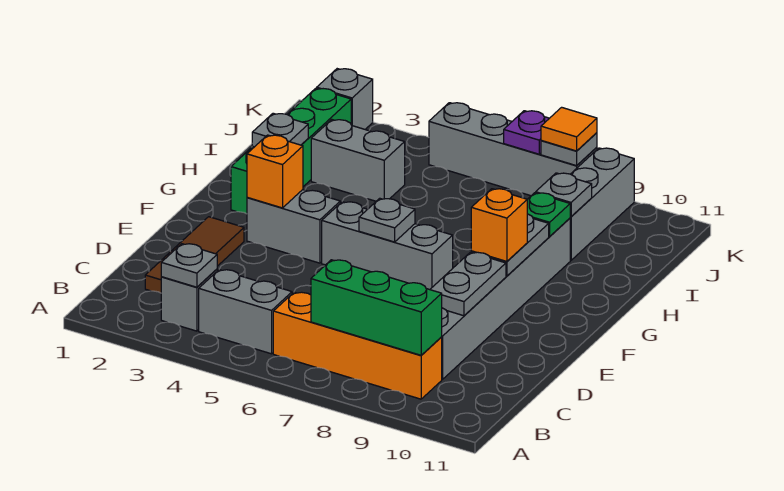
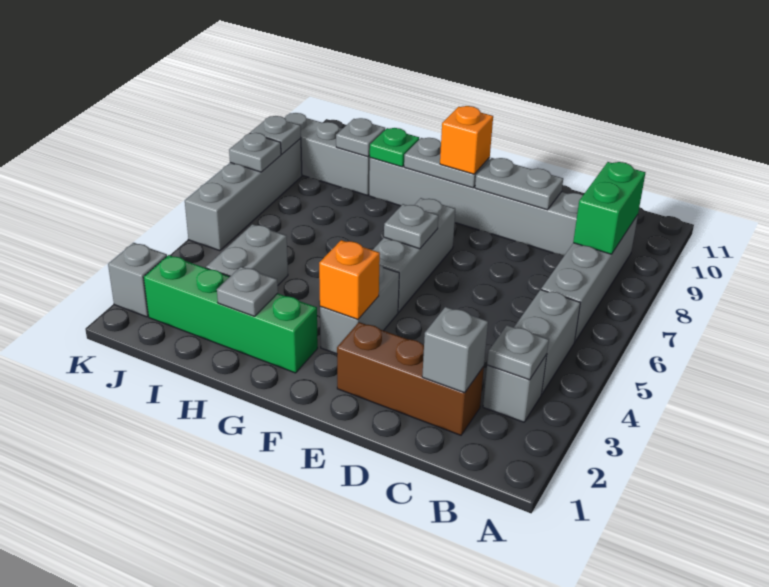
orange brick B6:B9 level 1 -> grey brick B6:B9 level 1
green brick B7:B9 level 2 -> green brick B8:B9 level 2
brown tile C2:E2 level 1 -> brown brick C2:E2 level 1
none -> grey brick C2 level 2
purple plate K7 level 2 -> grey plate K7 level 2
orange tile K8 level 3 -> none

